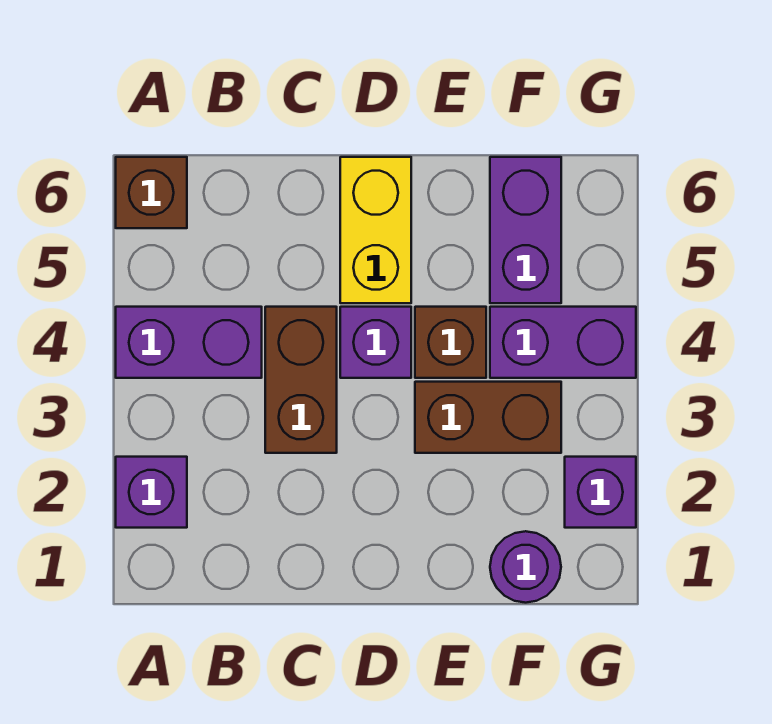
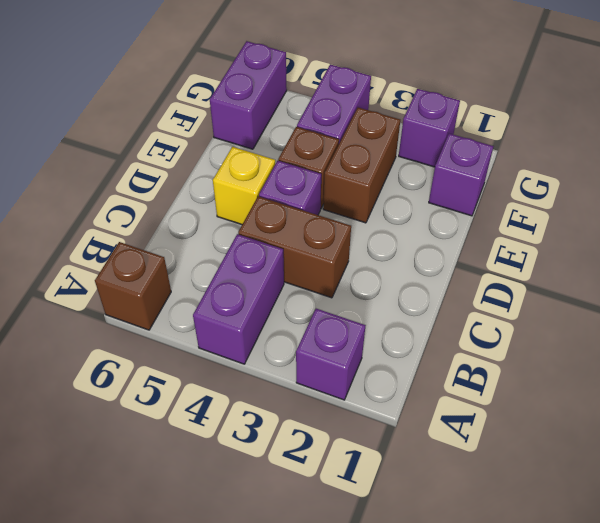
yellow brick D5:D6 level 1 -> yellow brick D5 level 1
purple round brick F1 level 1 -> purple brick F1 level 1
purple brick F5:F6 level 1 -> purple brick F6:G6 level 1

